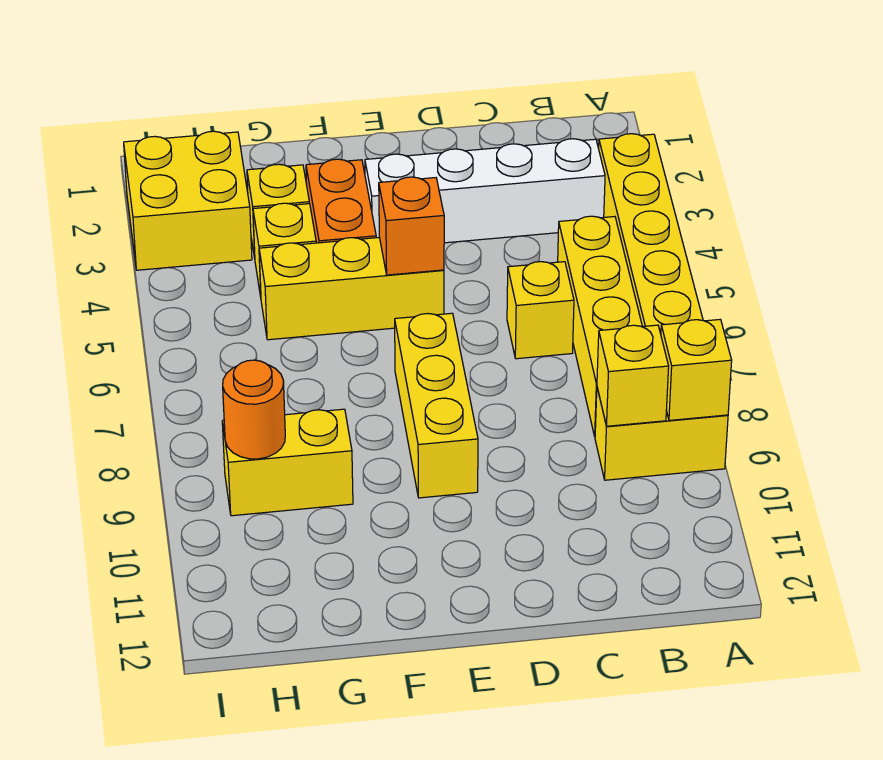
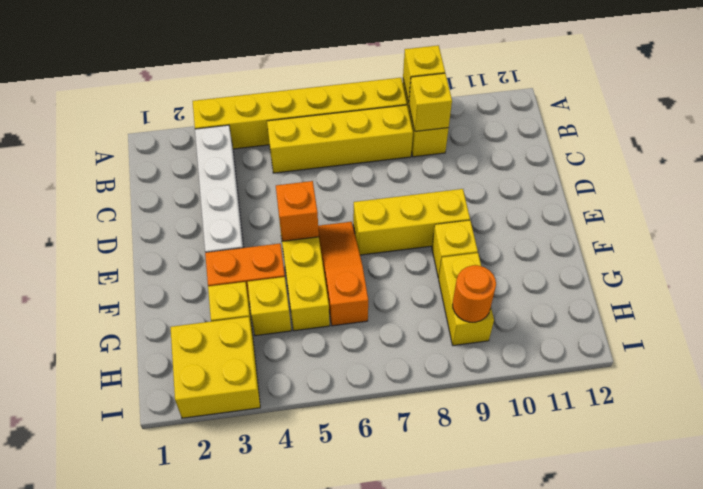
yellow brick C6 level 1 -> yellow brick F9 level 1
none -> orange slope E6:G6 level 1 top G

